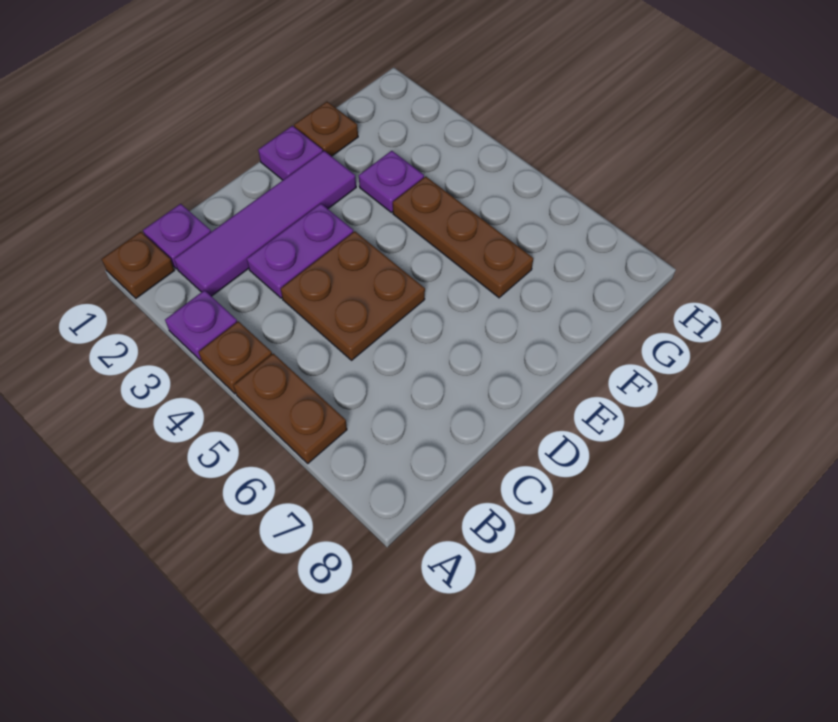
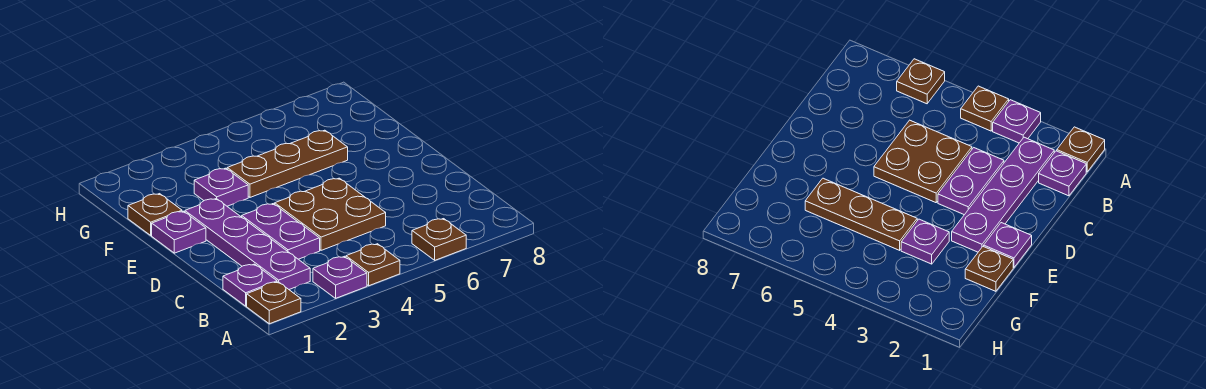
brown plate A5:A6 level 1 -> brown plate A6 level 1
purple tile B2:E2 level 1 -> purple plate B2:E2 level 1

